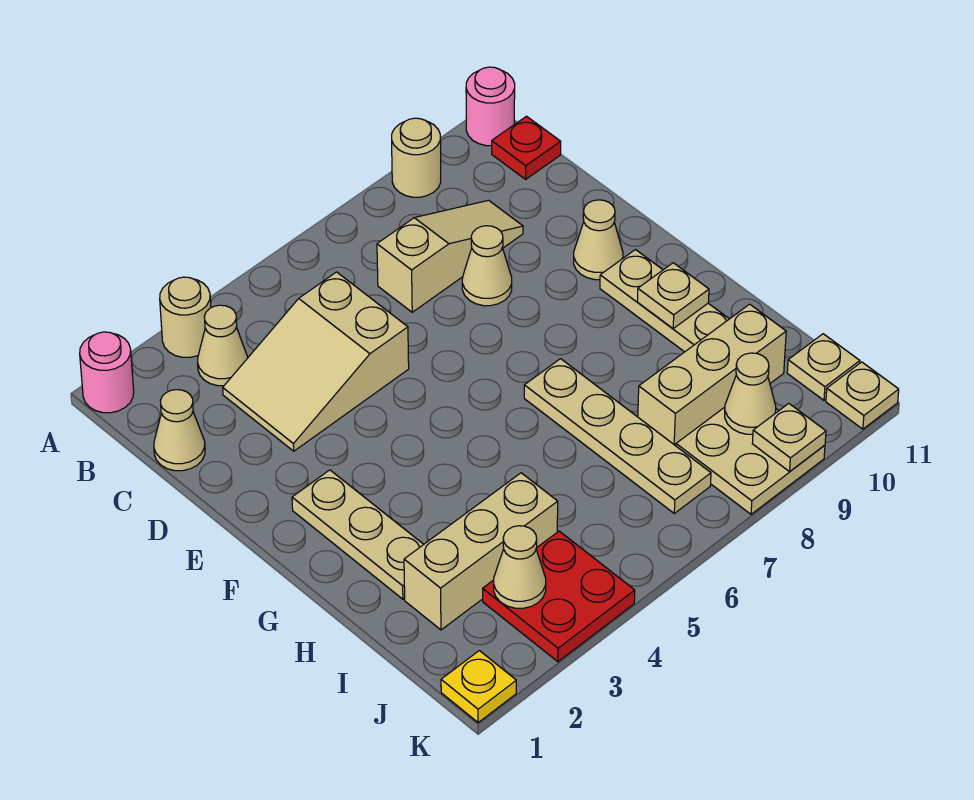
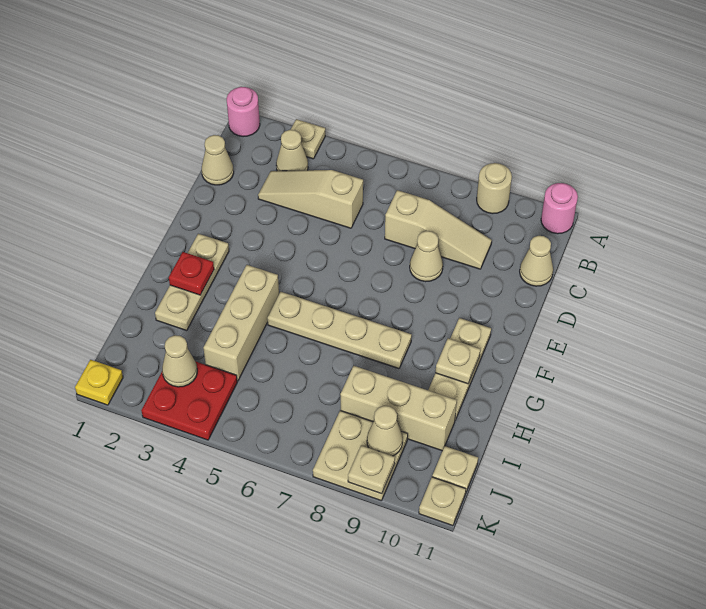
tan round brick A3 level 1 -> tan plate A3 level 1
red plate B11 level 1 -> red plate G2 level 2
tan slope C3:D5 level 1 top 5 -> tan slope C3:C5 level 1 top 5
tan cone E10 level 1 -> tan cone C11 level 1
tan plate G7:J7 level 1 -> tan plate G5:G8 level 1
tan brick I2:I4 level 1 -> tan brick G4:I4 level 1

